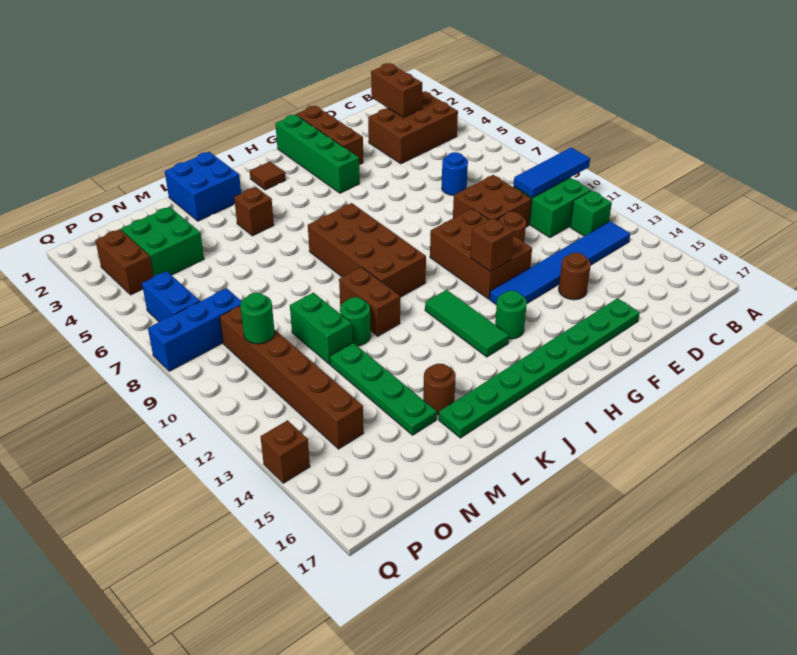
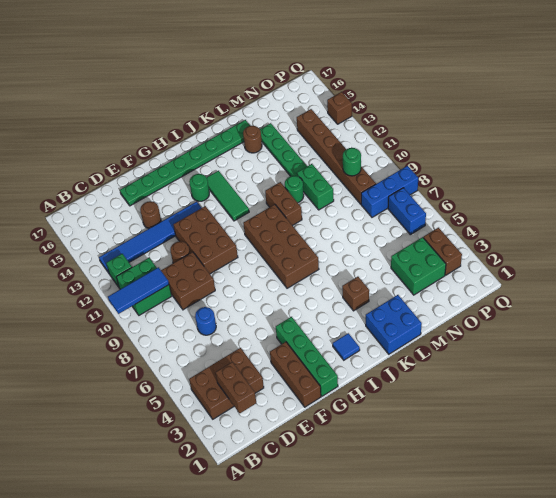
brown brick G12 level 2 -> none
brown tile I2 level 1 -> blue tile I2 level 1

